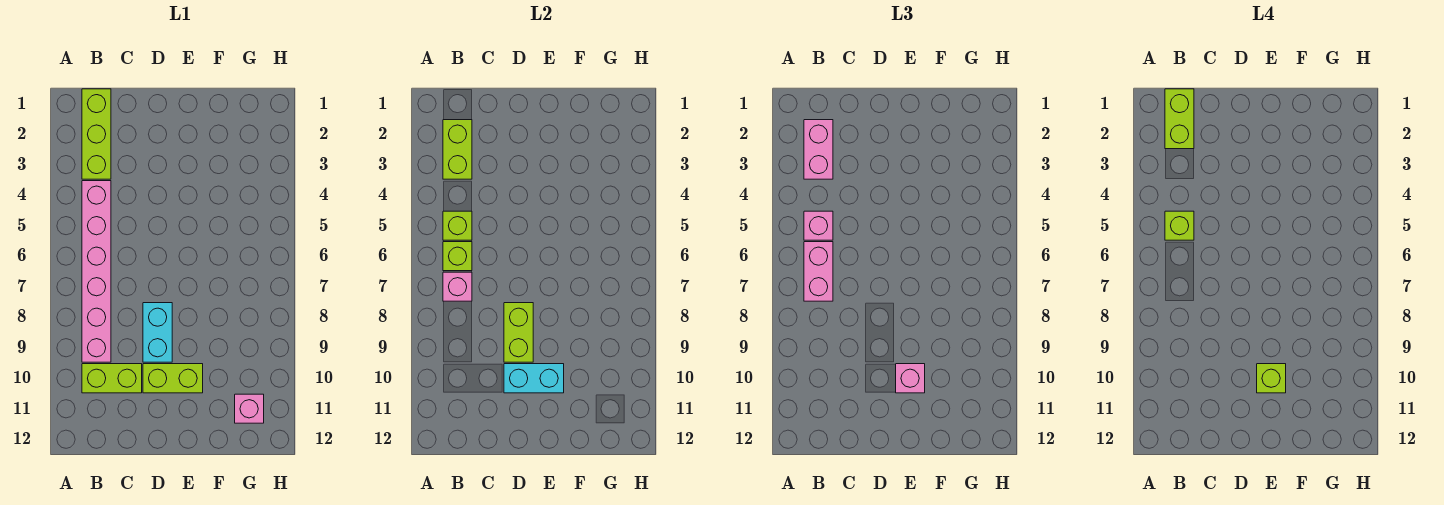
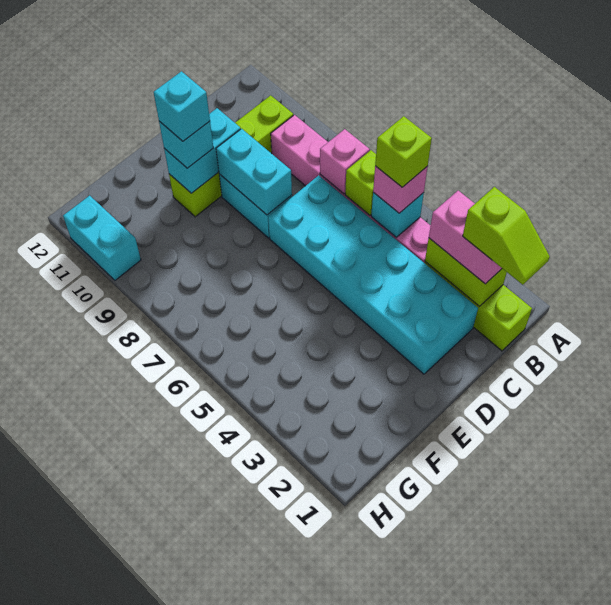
lime brick B1:B2 level 4 -> lime slope B1:B2 level 4 top 2
lime brick B5 level 2 -> cyan brick B5 level 2
pink brick B6:B7 level 3 -> none
none -> cyan brick C2:D7 level 1
lime brick D8:D9 level 2 -> cyan brick D8:D9 level 2
pink brick E10 level 3 -> cyan brick E10 level 3
lime brick E10 level 4 -> cyan brick E10 level 4
pink brick G11 level 1 -> none
none -> cyan brick H10:H11 level 1

